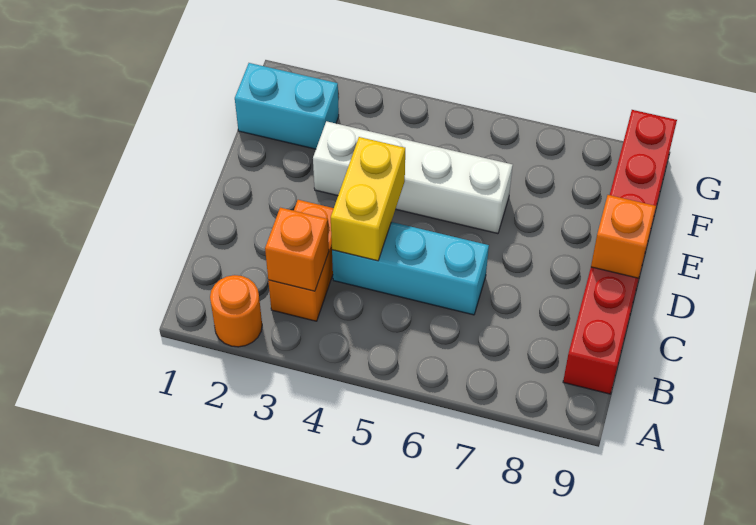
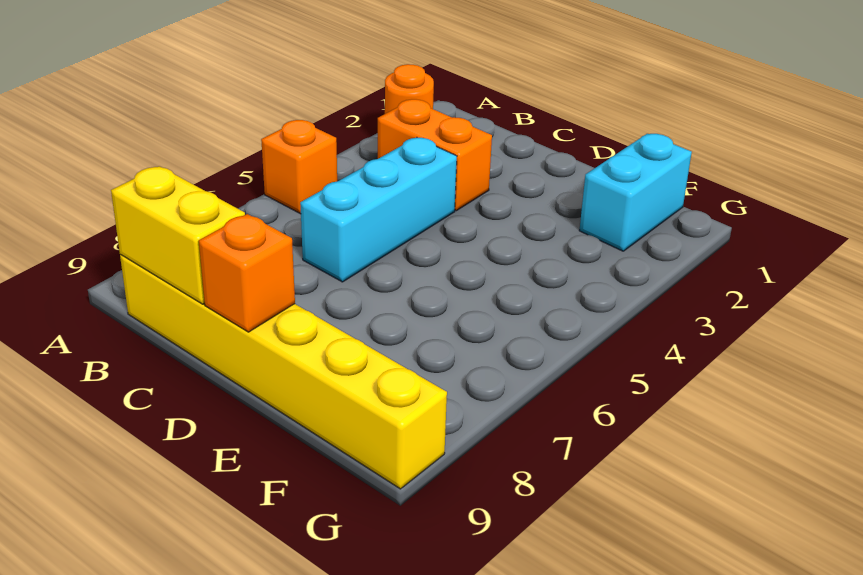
orange brick B3 level 2 -> orange brick A5 level 1
red brick B9:G9 level 1 -> yellow brick B9:G9 level 1
yellow brick C4:D4 level 2 -> yellow brick B9:C9 level 2
white brick E3:E6 level 1 -> none

